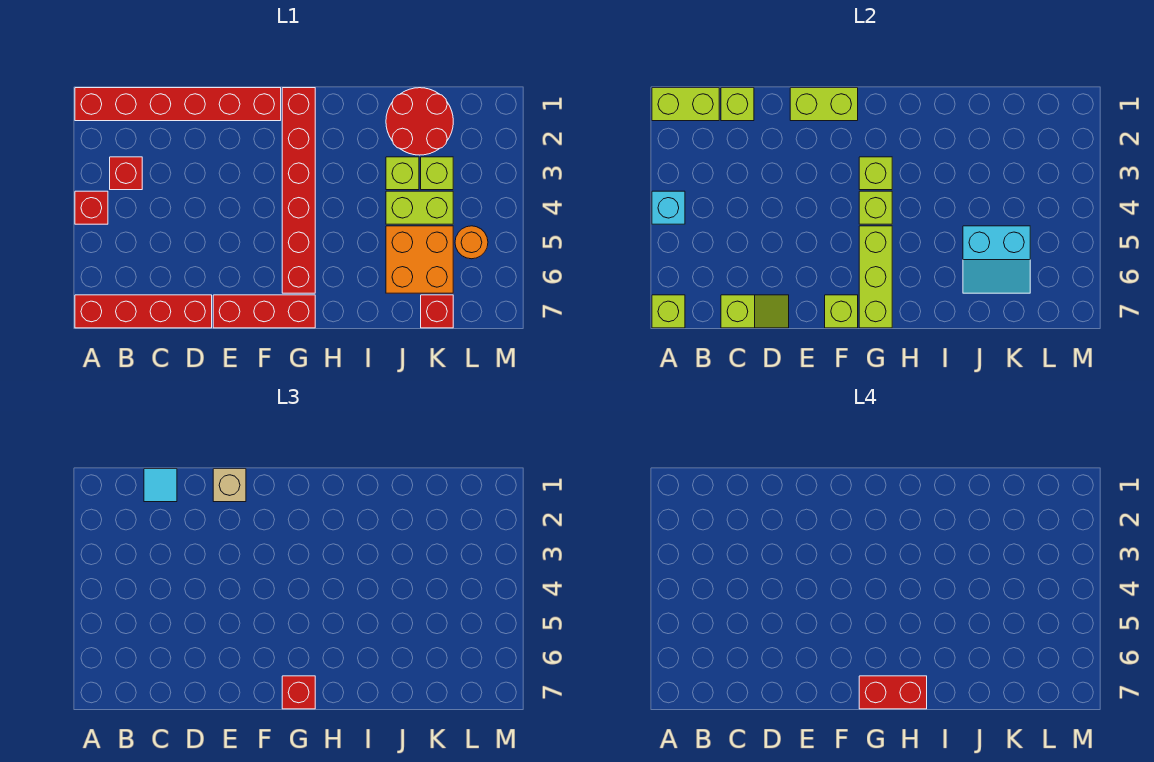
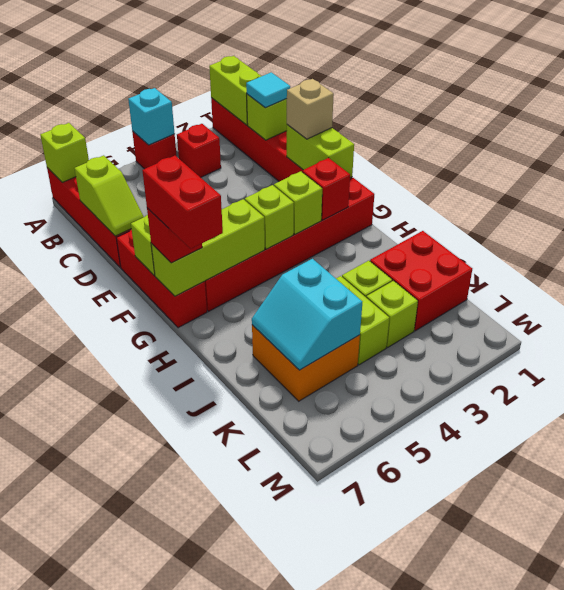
red round brick J1:K2 level 1 -> red brick J1:K2 level 1
red brick K7 level 1 -> red brick G2 level 2
orange round brick L5 level 1 -> none

